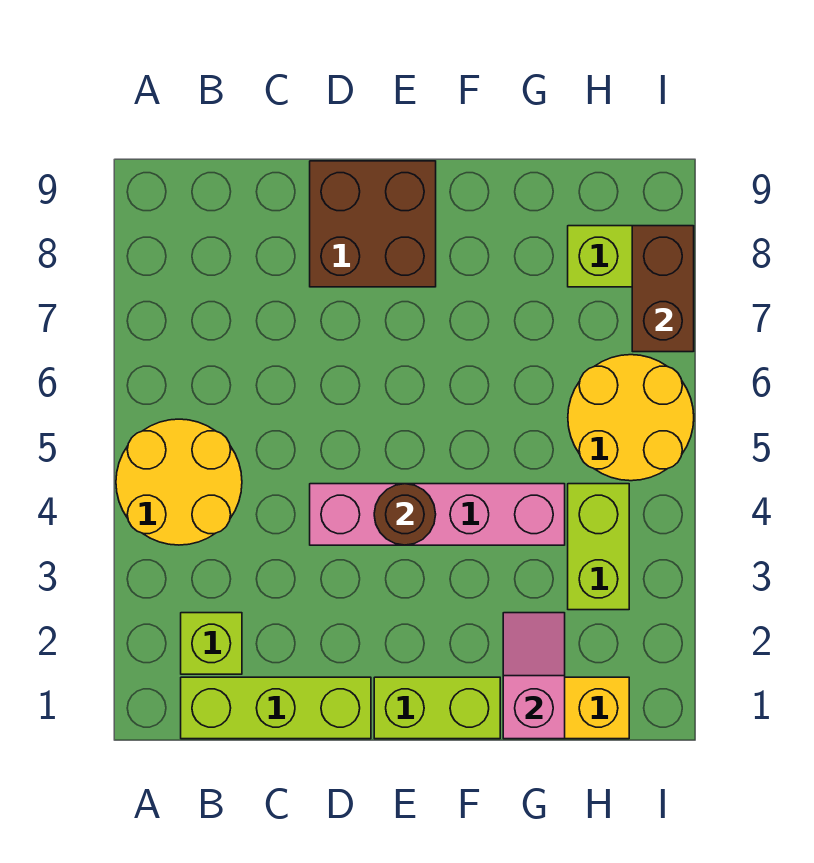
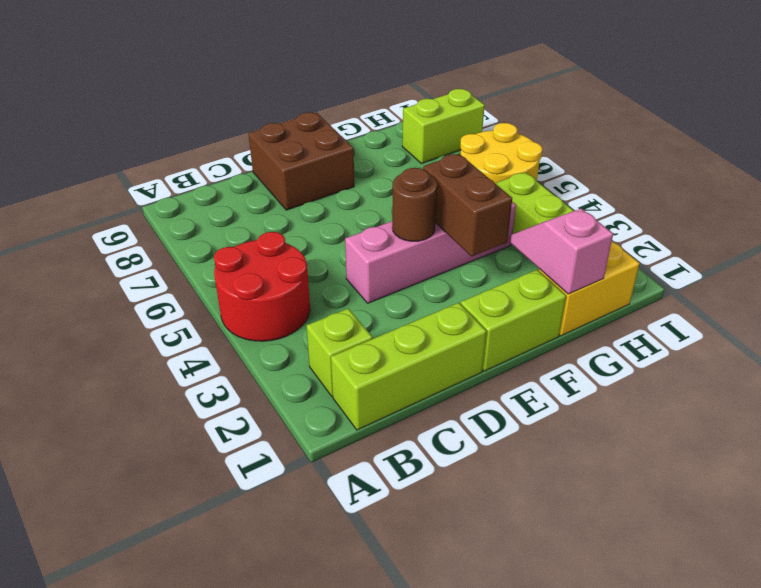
yellow round brick A4:B5 level 1 -> red round brick A4:B5 level 1
brown brick I7:I8 level 2 -> brown brick F3:F4 level 2

